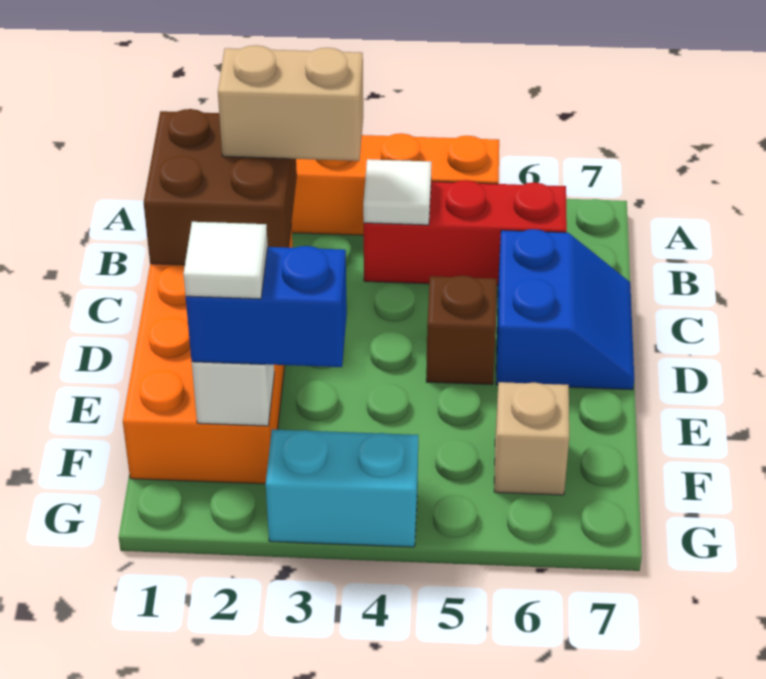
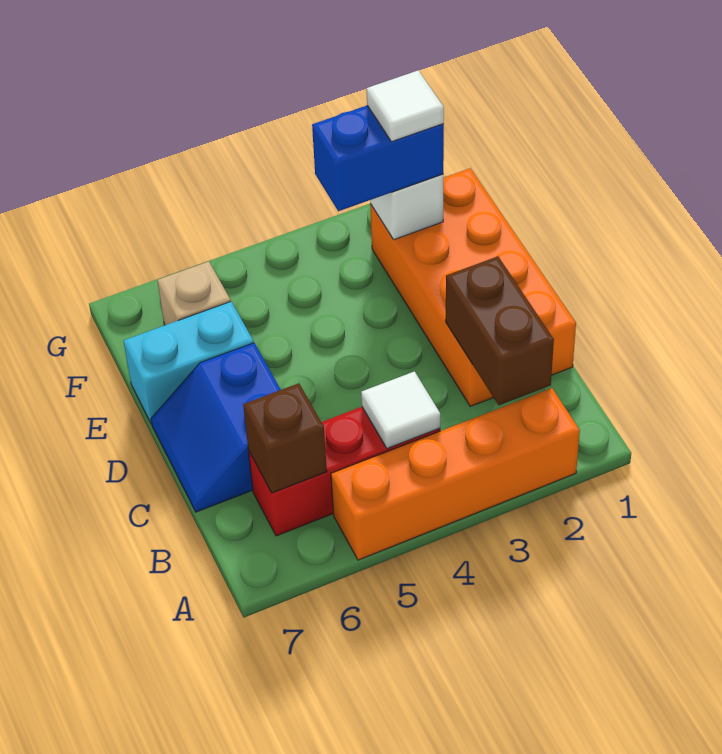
brown brick B1:C2 level 2 -> brown brick B2:C2 level 2
tan brick B2:B3 level 3 -> none
brown brick D5 level 1 -> brown brick B6 level 2
cyan brick G3:G4 level 1 -> cyan brick E6:E7 level 1

